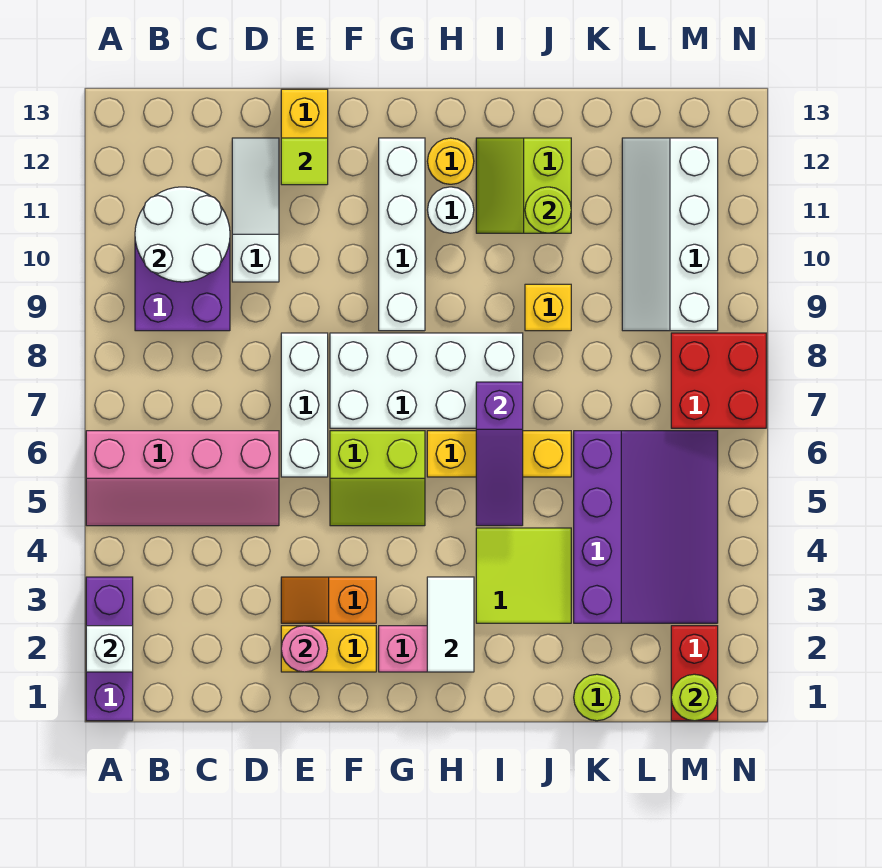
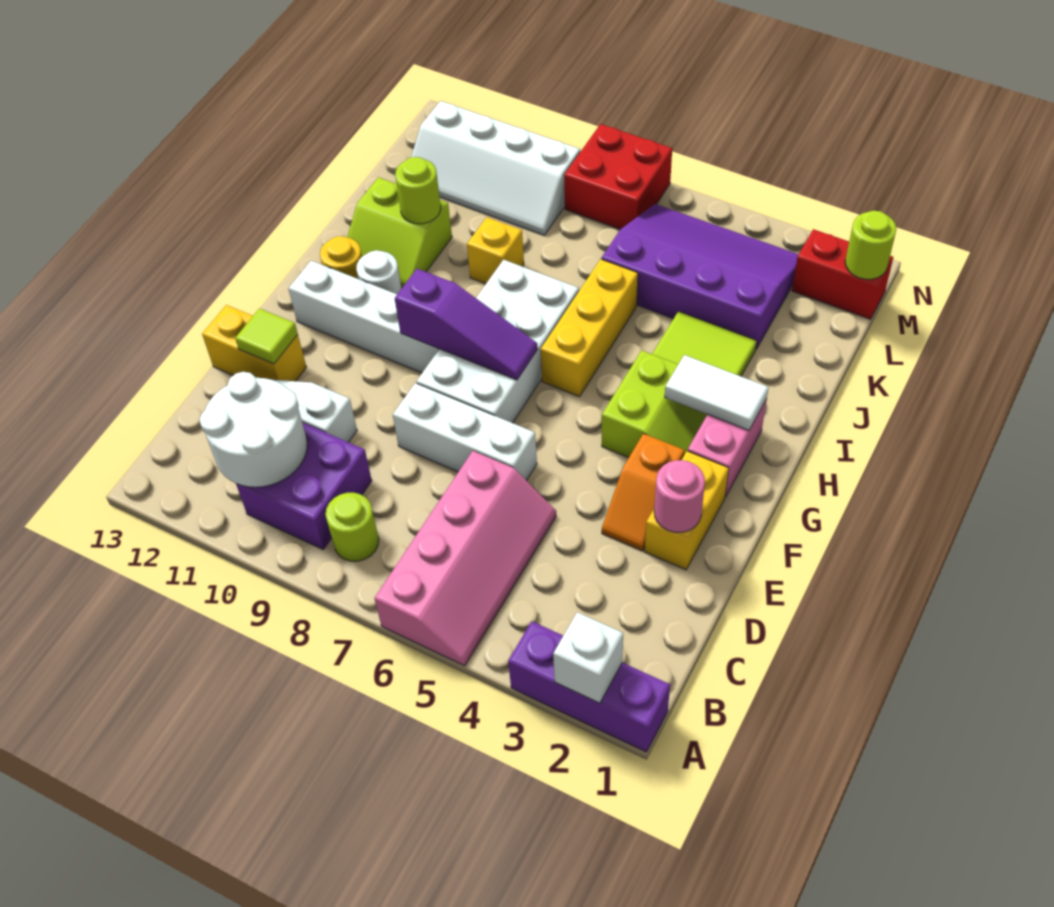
lime slope F5:G6 level 1 top 6 -> lime slope G3:H4 level 1 top 4
purple slope I5:I7 level 2 top 7 -> purple slope G7:G9 level 2 top 9
lime round brick K1 level 1 -> lime round brick B8 level 1

